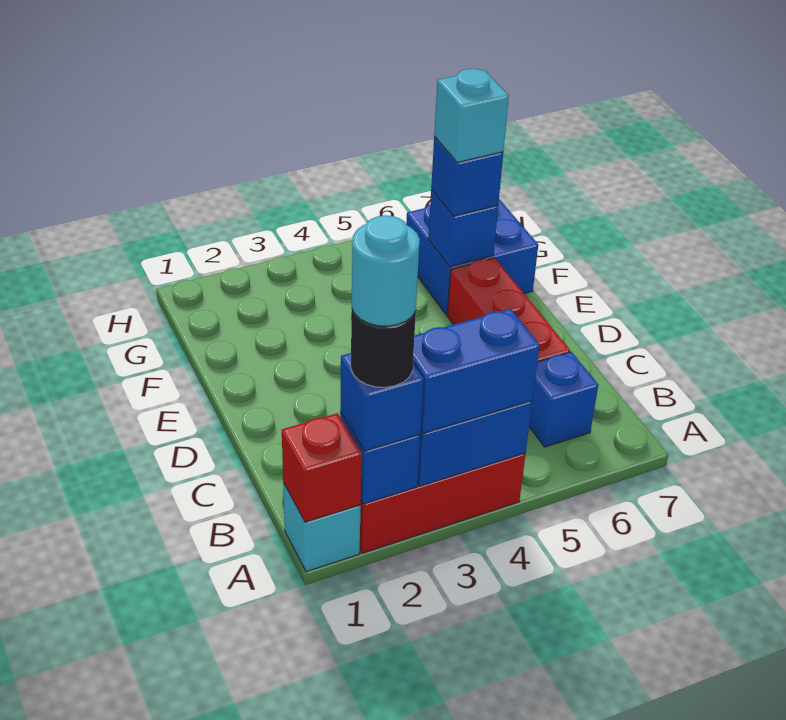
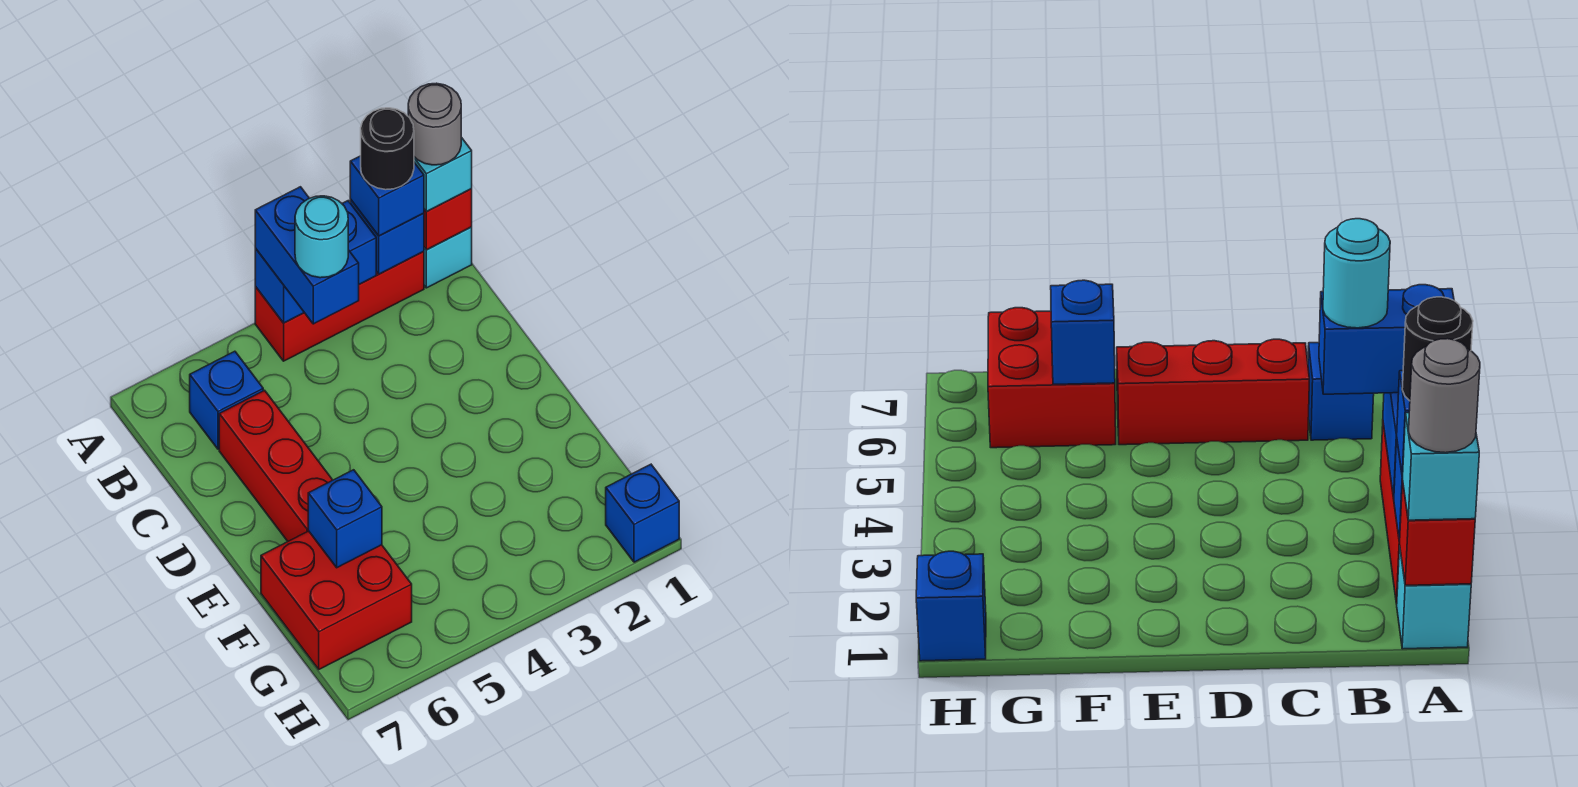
none -> grey round brick A1 level 4
cyan round brick A2 level 5 -> cyan round brick B4 level 4
blue brick A3:A4 level 3 -> blue brick A4:B4 level 3
blue brick F6:G7 level 1 -> red brick F6:G7 level 1
blue brick F6 level 3 -> blue brick H1 level 1
cyan brick F6 level 4 -> cyan brick A1 level 3

